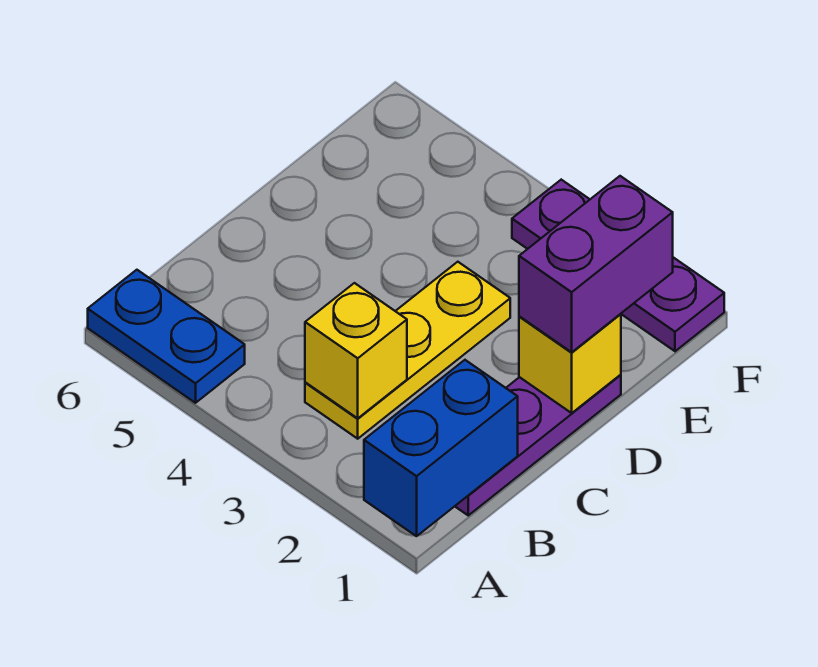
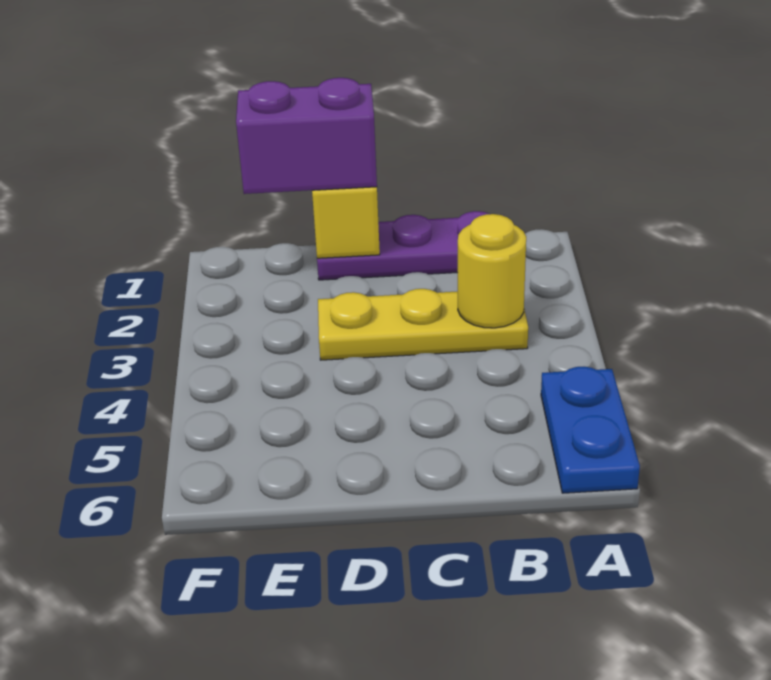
blue brick A1:B1 level 2 -> none
yellow brick B3 level 2 -> yellow round brick B3 level 2
purple plate F1:F3 level 1 -> none

